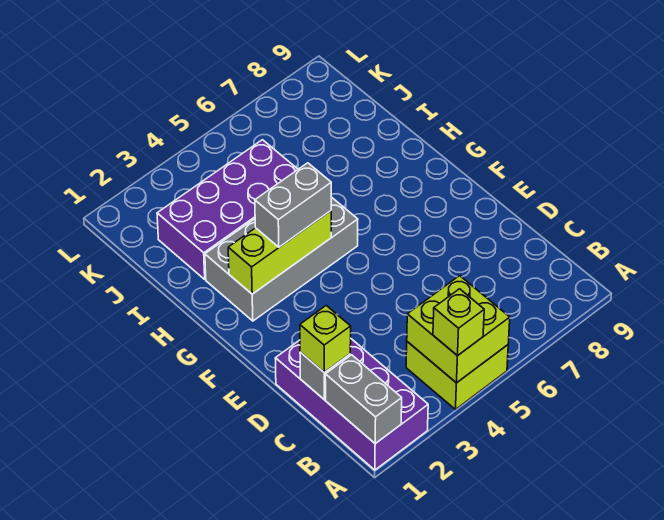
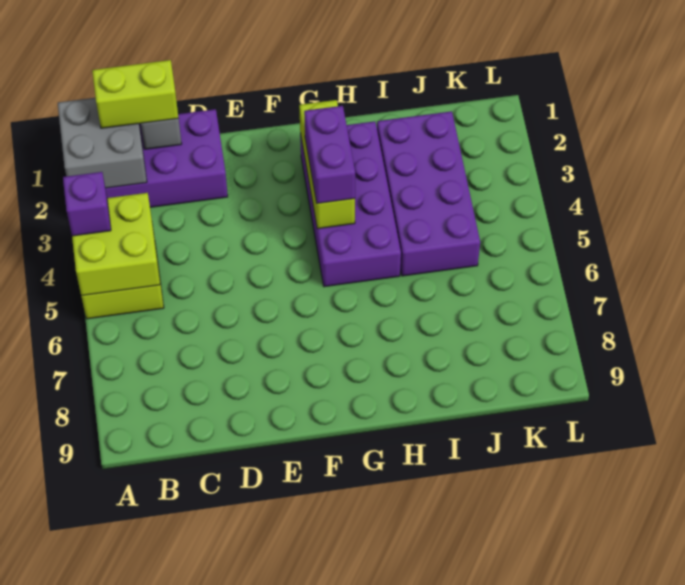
grey brick A1:B1 level 2 -> grey brick A1:B2 level 2
lime brick A4 level 3 -> purple brick A4 level 3
lime brick C1 level 3 -> lime brick B1:C1 level 3
grey brick G2:H5 level 1 -> purple brick G2:H5 level 1
grey brick G3:G4 level 3 -> purple brick G3:G4 level 3

